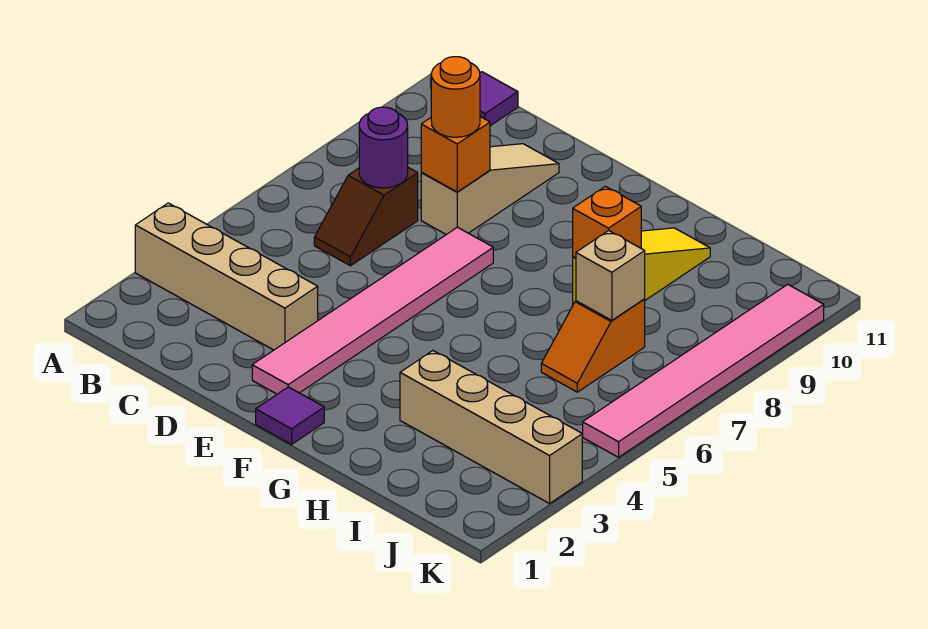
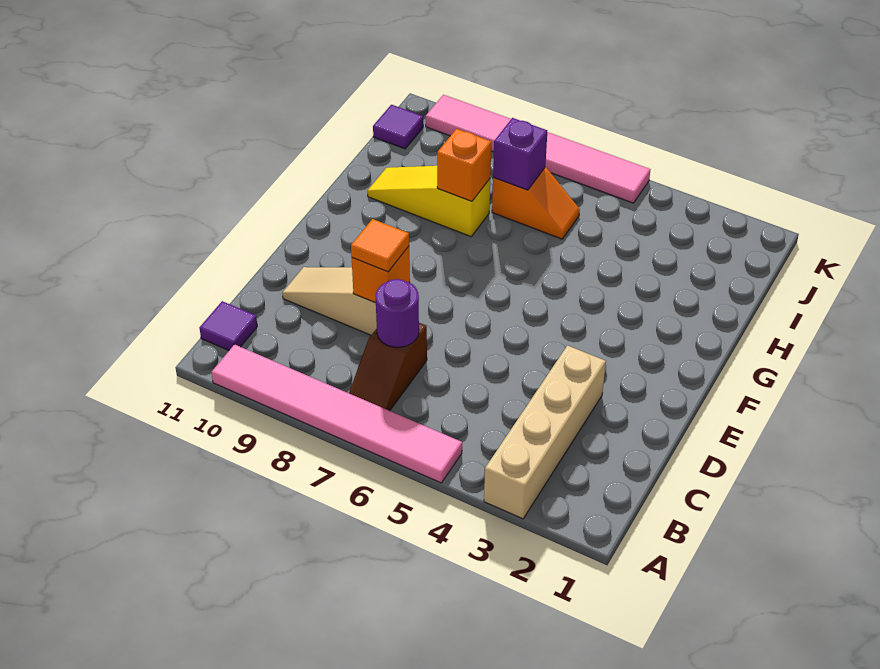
brown slope C6:C7 level 1 top 7 -> brown slope B7:C7 level 1 top C
orange round brick D8 level 3 -> orange tile D8 level 3
pink tile E2:E7 level 1 -> pink tile A5:A10 level 1
purple tile F1 level 1 -> purple tile J11 level 1
tan brick H3:K3 level 1 -> none
tan brick I7 level 2 -> purple brick I7 level 2

